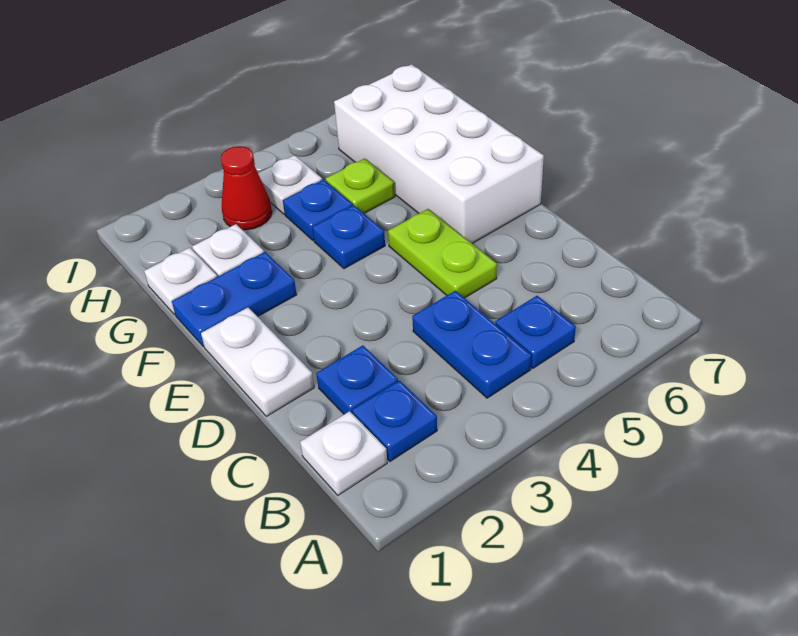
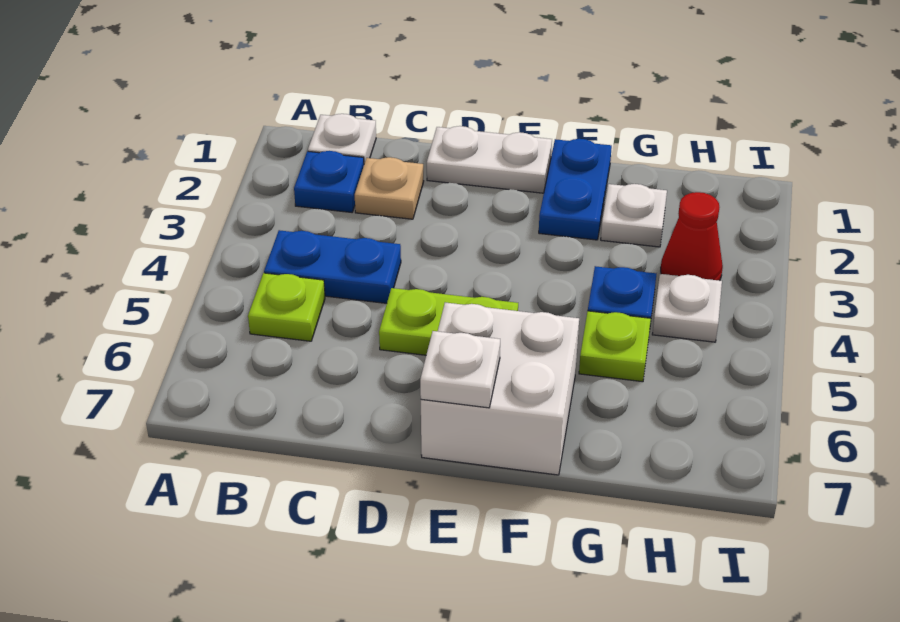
blue plate B5 level 1 -> lime plate B5 level 1
blue plate C2 level 1 -> tan plate C2 level 1
white brick E6:H7 level 1 -> white brick E6:F7 level 1
blue plate F4 level 1 -> none
white plate G1 level 1 -> white plate E7 level 2

